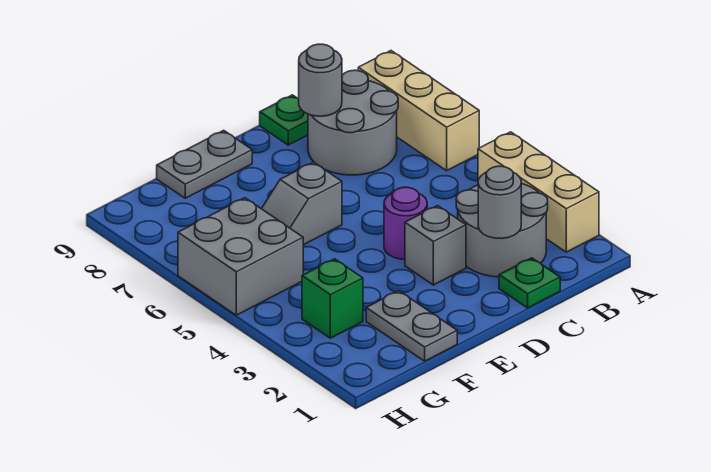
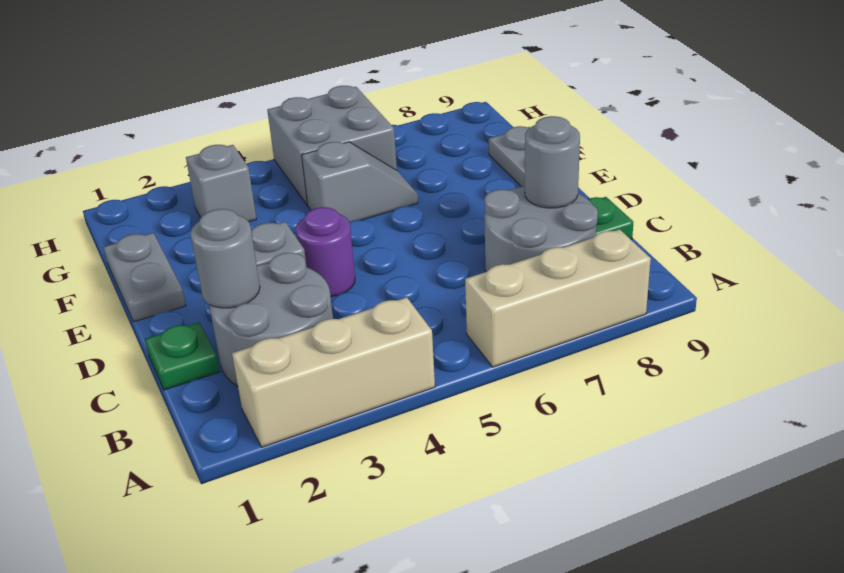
grey slope E6:F6 level 1 top E -> grey slope F5:F6 level 1 top 5
grey plate F1:F2 level 1 -> grey plate E1:F1 level 1
green brick G3 level 1 -> grey brick G3 level 1

